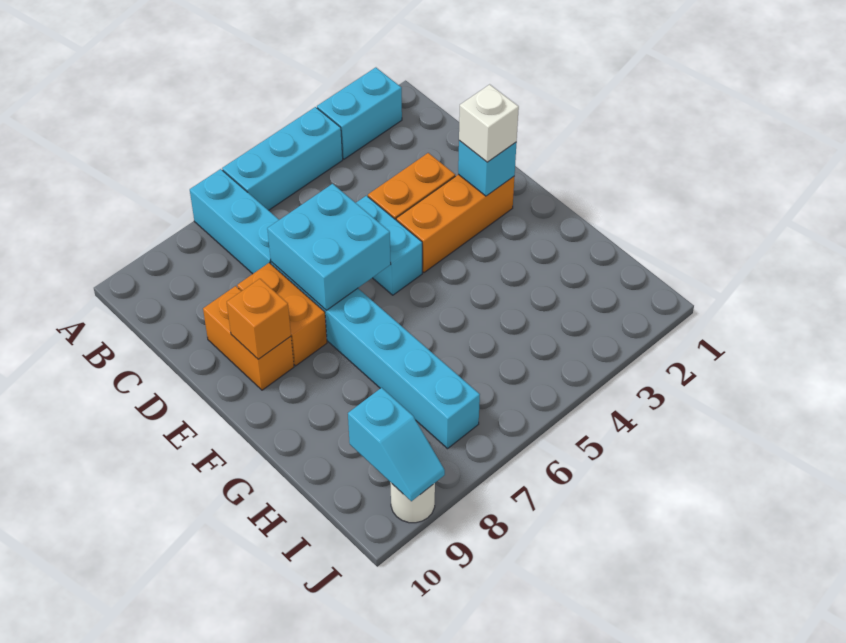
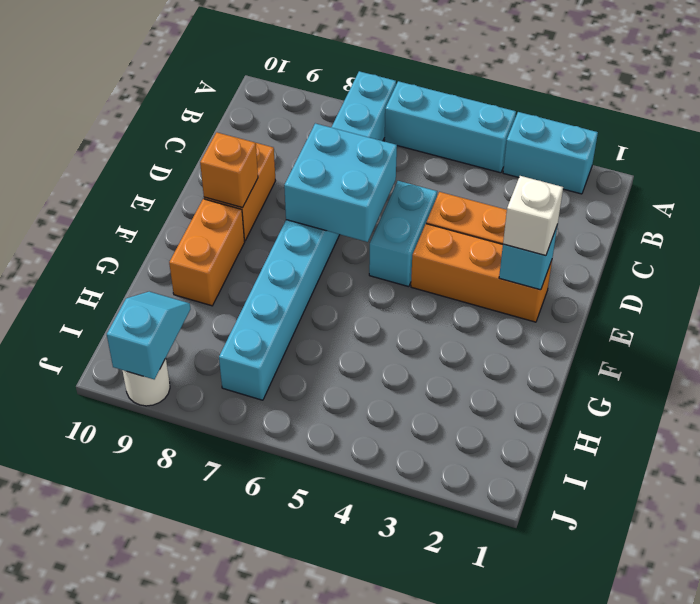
orange brick D8:E8 level 1 -> orange brick F9:G9 level 1
cyan slope I9:J9 level 2 top I -> cyan slope I9:J9 level 2 top J

